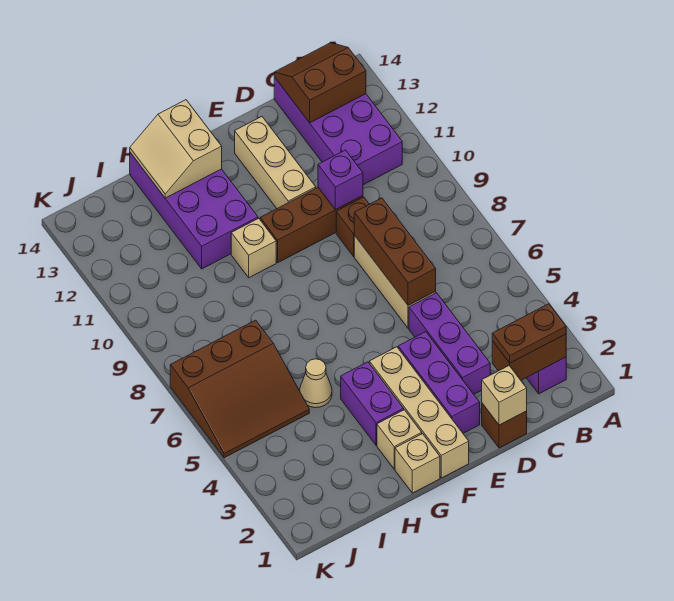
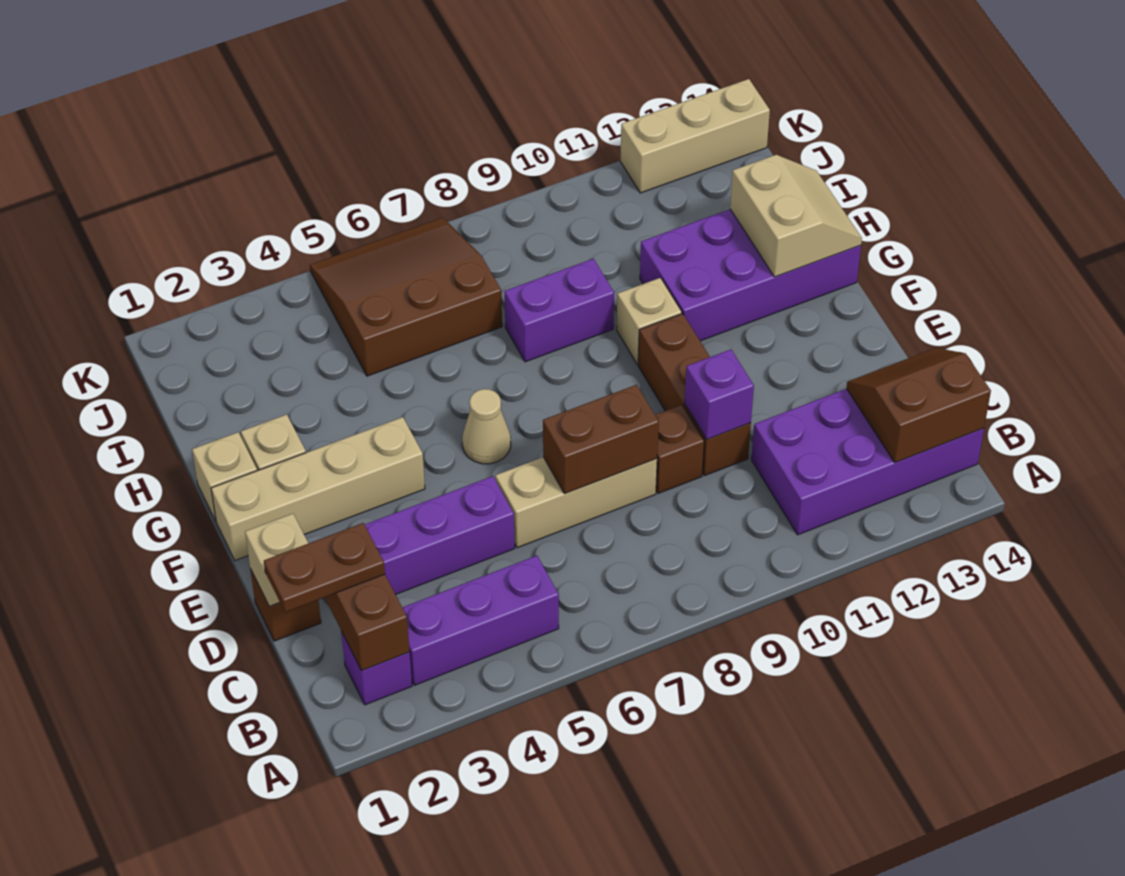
brown plate B2:C2 level 3 -> brown plate C1:C2 level 3
brown slope B13:C14 level 2 top 13 -> brown slope B13:C14 level 2 top B
brown brick D6:D8 level 2 -> brown brick D7:D8 level 2
purple brick E2:E4 level 1 -> purple brick B3:B5 level 1
tan brick E11:E13 level 1 -> tan brick K12:K14 level 1
purple brick G3:G4 level 1 -> purple brick H8:H9 level 1
tan slope G13:H14 level 2 top G -> tan slope G13:H14 level 2 top 13
tan cone H5 level 1 -> tan cone F6 level 1
brown slope I5:K7 level 1 top 7 -> brown slope I5:K7 level 1 top I

